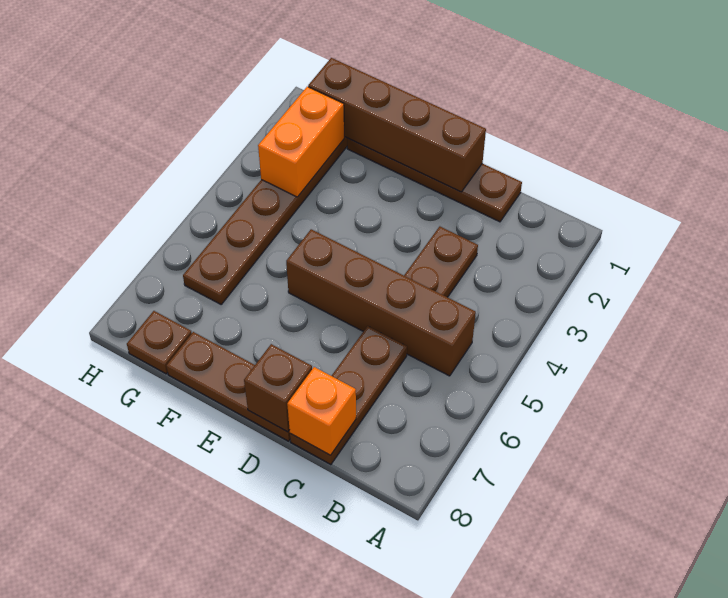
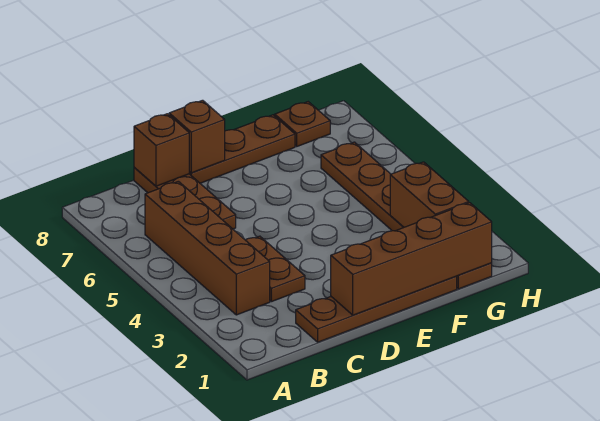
brown brick B5:E5 level 1 -> brown brick B3:B6 level 1
orange brick C8 level 2 -> brown brick C8 level 2
orange brick G2:G3 level 2 -> brown brick G2:G3 level 2

